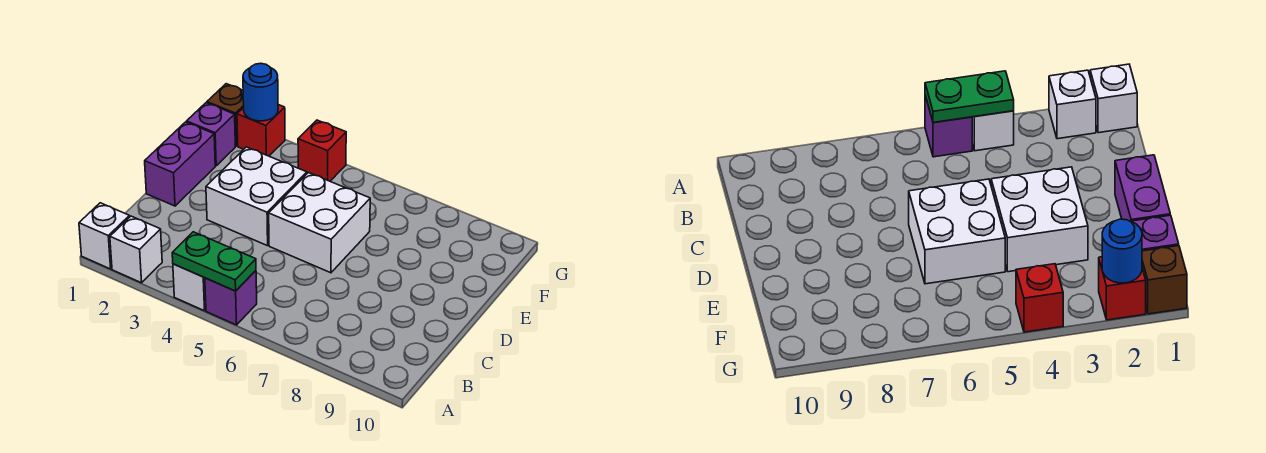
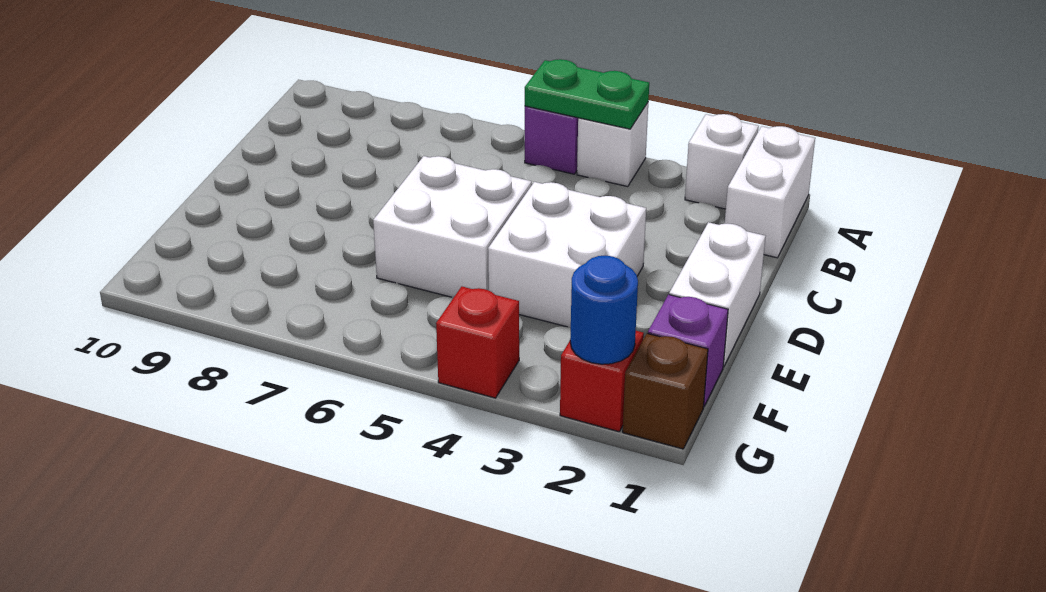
white brick A1 level 1 -> white brick A1:B1 level 1
purple brick D1:E1 level 1 -> white brick D1:E1 level 1

